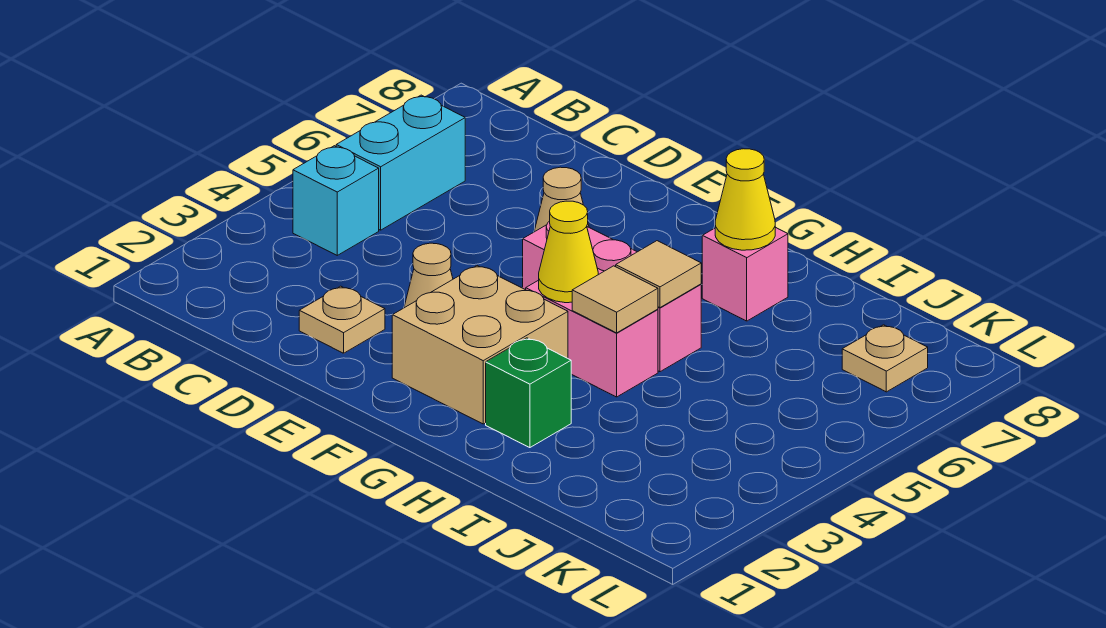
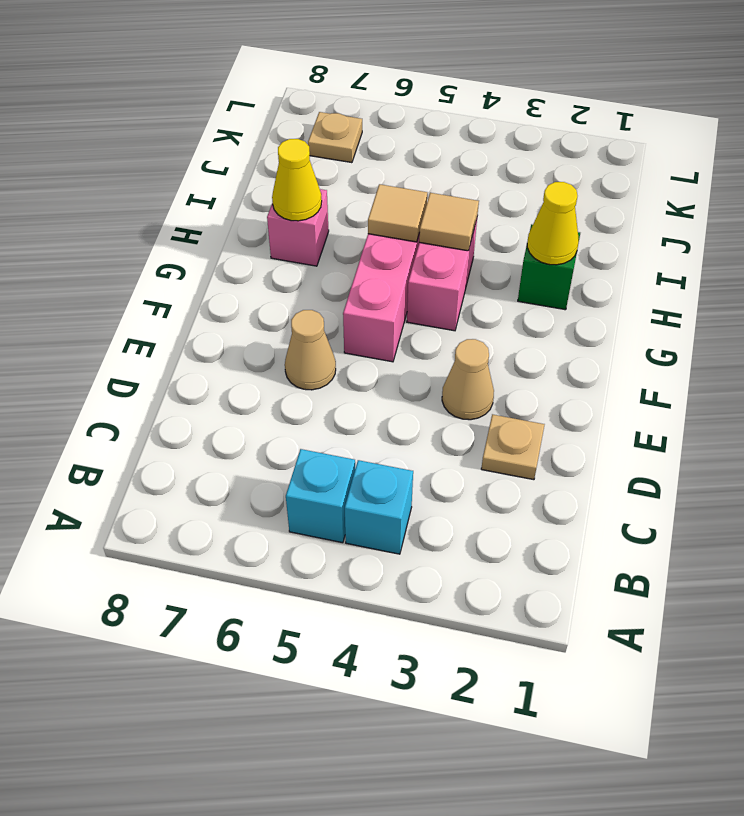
cyan brick B5:B6 level 1 -> cyan brick B5 level 1
tan brick F2:G3 level 1 -> none
yellow cone G4 level 2 -> yellow cone H2 level 2

